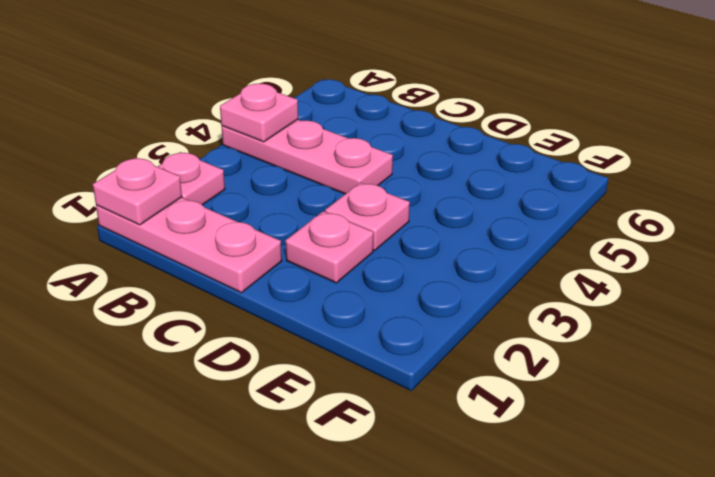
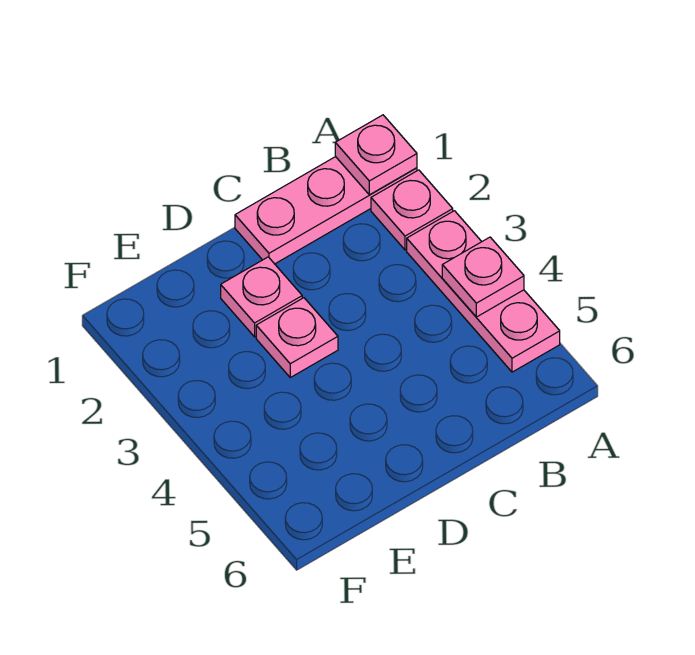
pink plate A4:C4 level 1 -> pink plate A3:A5 level 1

